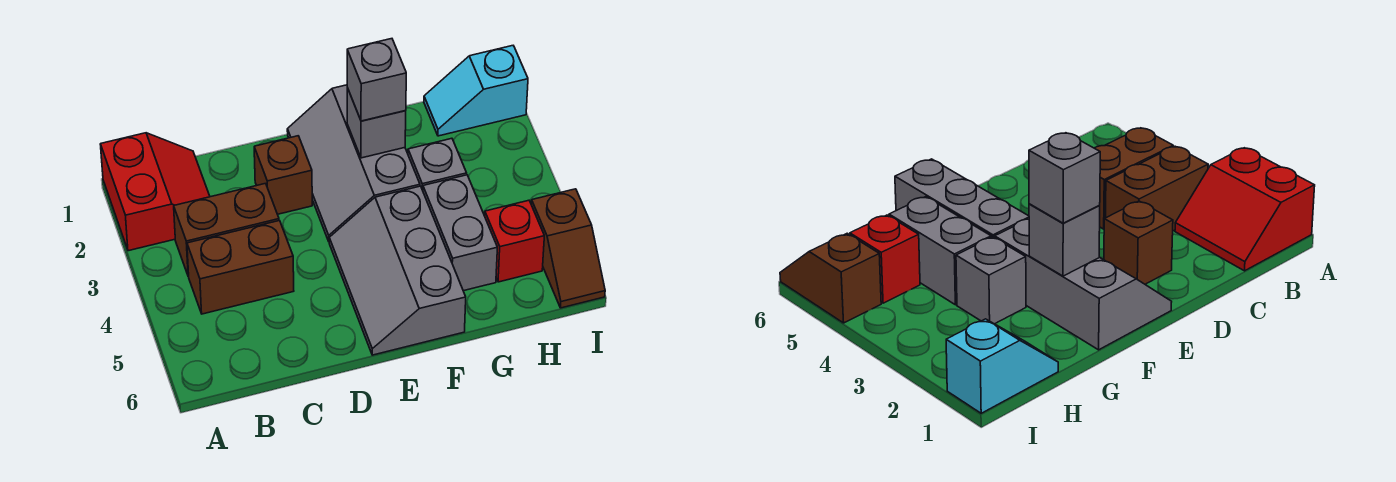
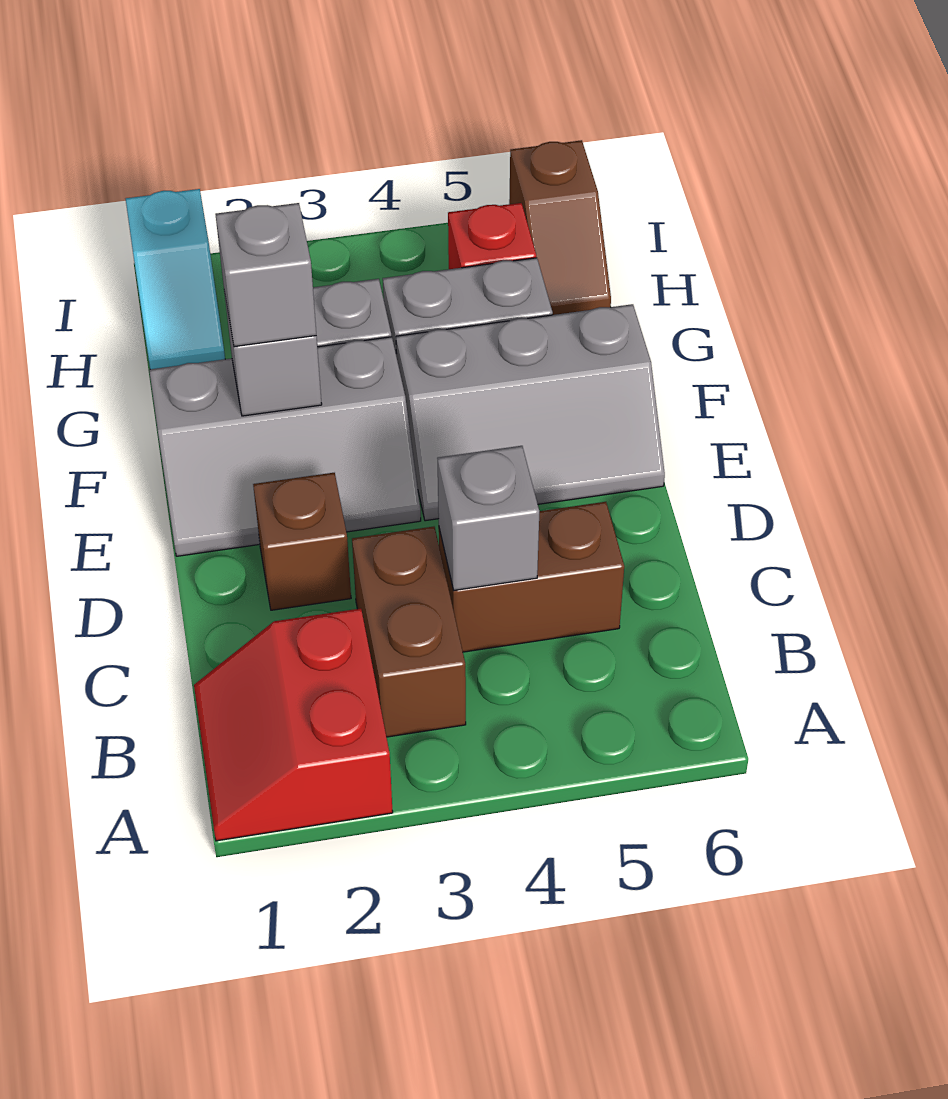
red slope A1:B2 level 1 top A -> red slope A1:B2 level 1 top 2
brown brick B4:C4 level 1 -> brown brick C4:C5 level 1
none -> grey brick C4 level 2
brown slope I5:I6 level 1 top 5 -> brown slope H6:I6 level 1 top I

